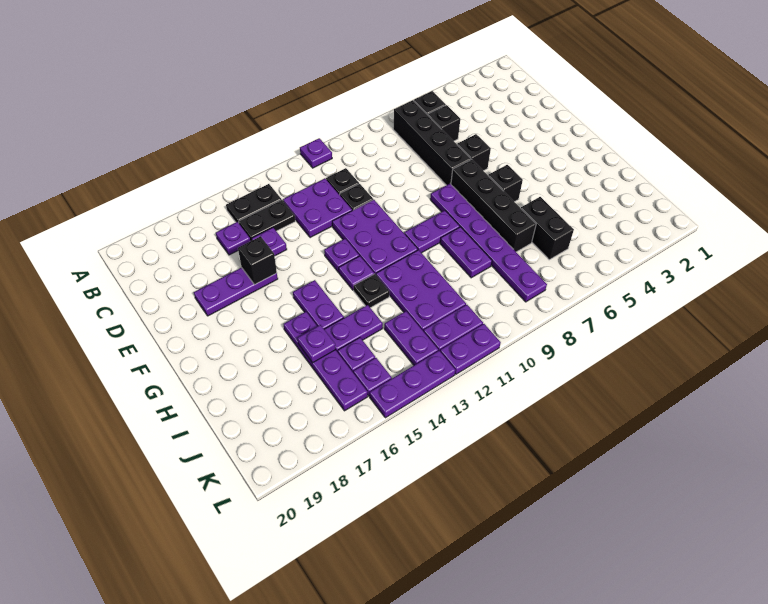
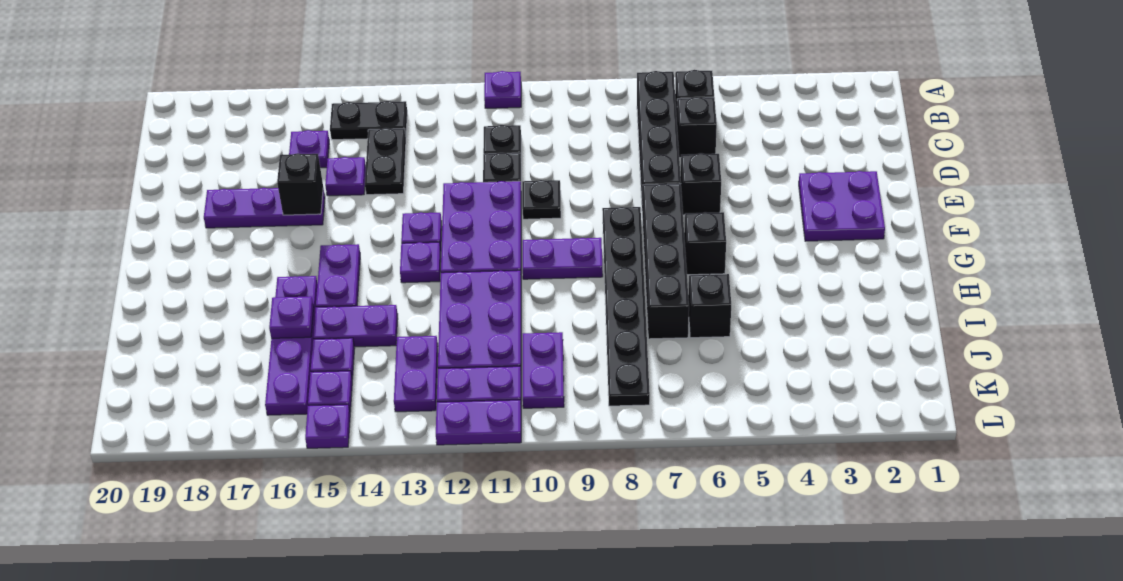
purple plate C12:D13 level 1 -> purple plate E2:F3 level 1
black plate C14:C15 level 1 -> black plate C14:D14 level 1
purple plate F8:K8 level 1 -> black plate F8:K8 level 1
purple plate H9:I9 level 1 -> purple plate J10:K10 level 1
black plate H13 level 1 -> black plate E10 level 1
black brick I6:J6 level 1 -> black brick I6 level 1
purple plate L13:L15 level 1 -> purple plate L15 level 1

